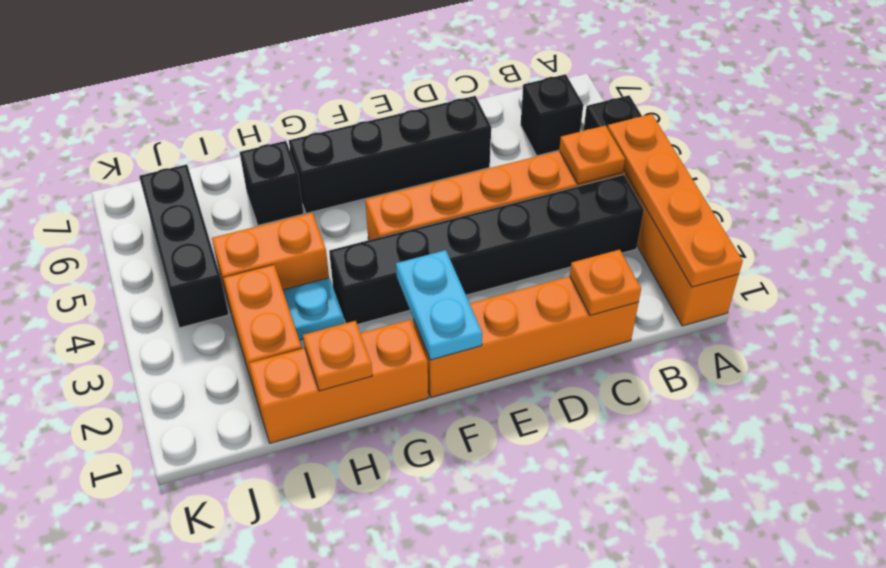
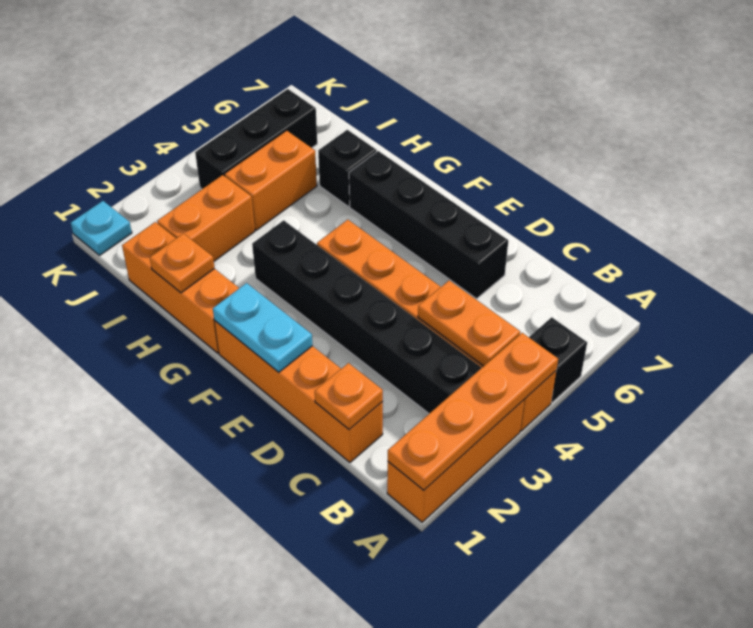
orange plate B4 level 2 -> orange plate B4:C4 level 2
black brick B6 level 1 -> none
cyan plate F1:F2 level 2 -> cyan plate E1:F1 level 2
cyan plate H3 level 1 -> cyan plate K1 level 1
orange brick H4:I4 level 1 -> orange brick I4:I5 level 1

